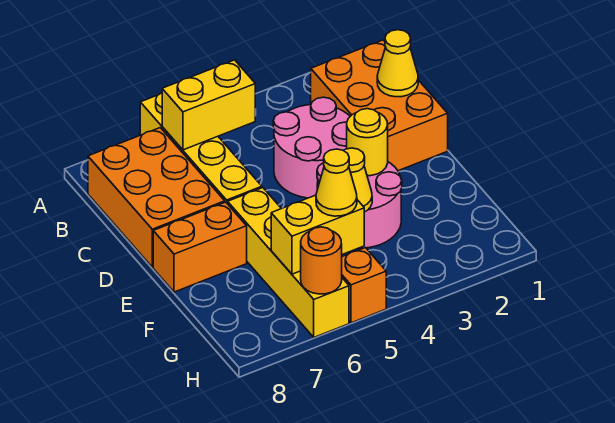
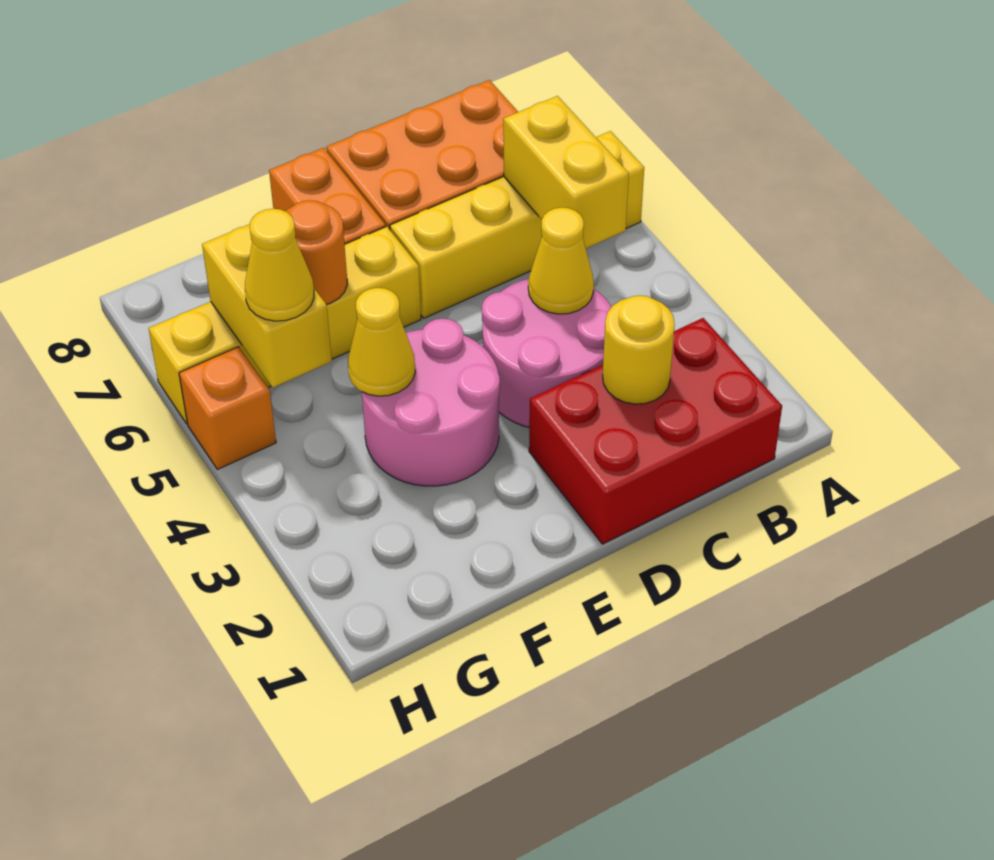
orange brick B1:D2 level 1 -> red brick B1:D2 level 1
yellow cone C1 level 2 -> yellow cone C4 level 2
yellow round brick E3 level 2 -> yellow round brick C2 level 2
orange round brick H6 level 2 -> orange round brick F6 level 2

